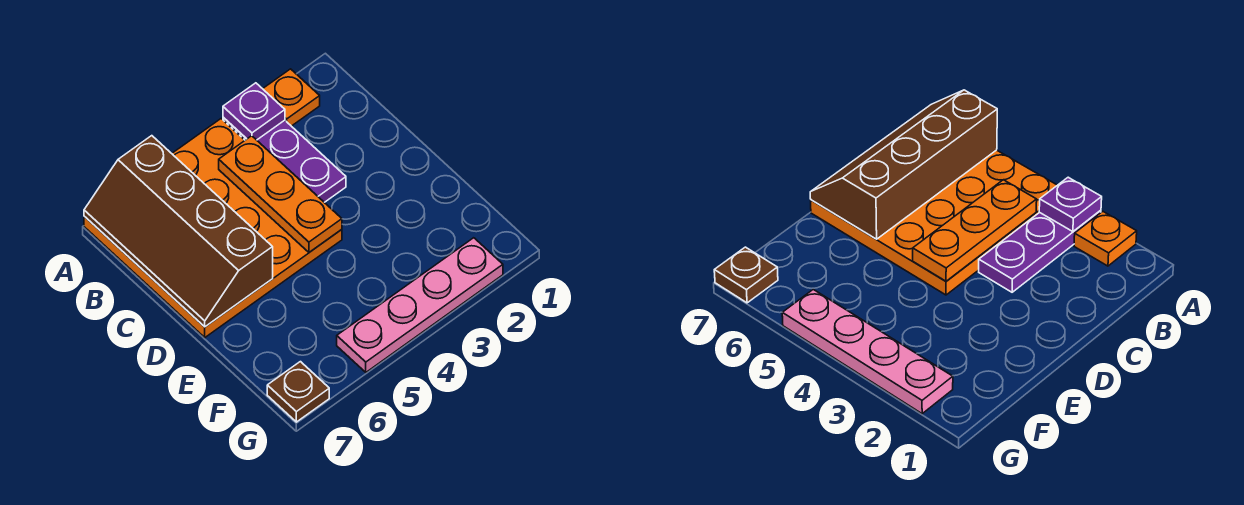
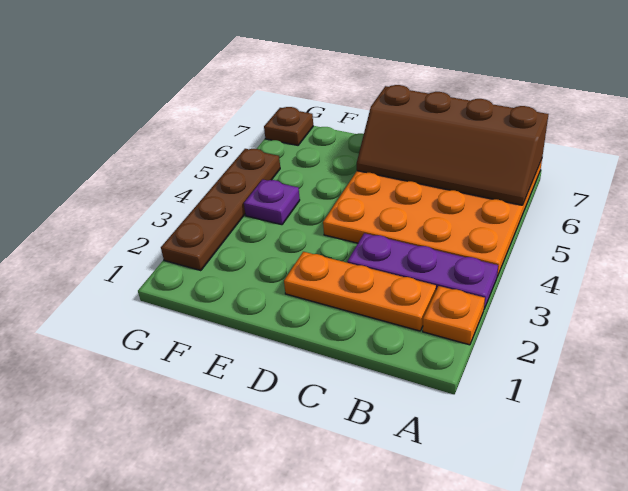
purple plate A3 level 2 -> purple plate F4 level 1
brown slope A6:D7 level 2 top 6 -> brown slope A6:D7 level 2 top 7
orange plate B4:D4 level 2 -> orange plate B2:D2 level 1
pink plate G2:G5 level 1 -> brown plate G2:G5 level 1

